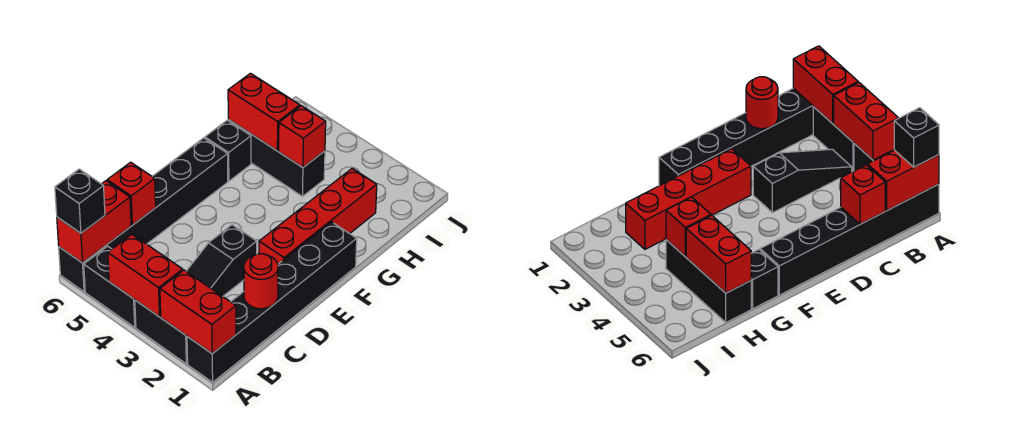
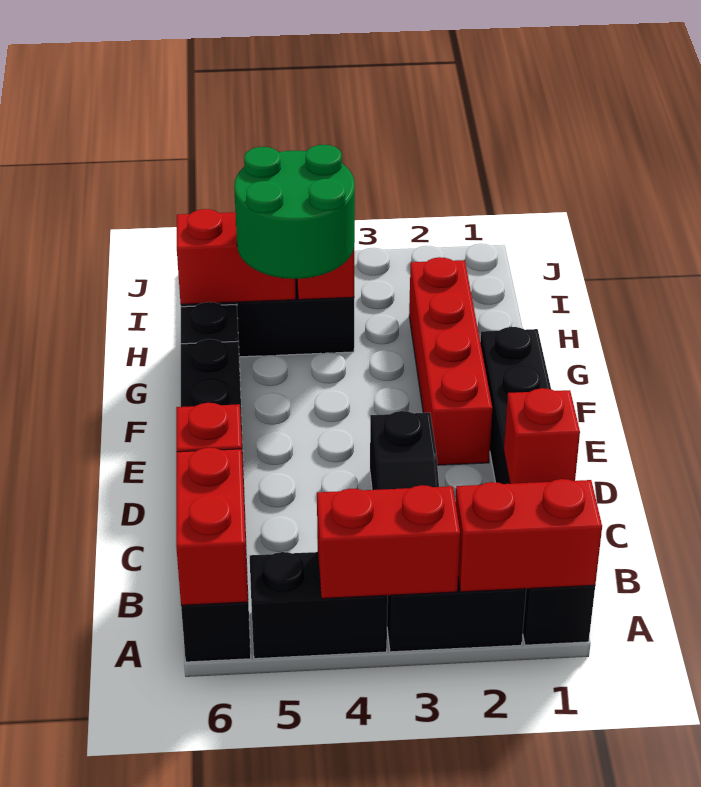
black brick A6 level 3 -> none
red round brick C1 level 2 -> red brick C1 level 2
none -> green round brick G4:H5 level 3

